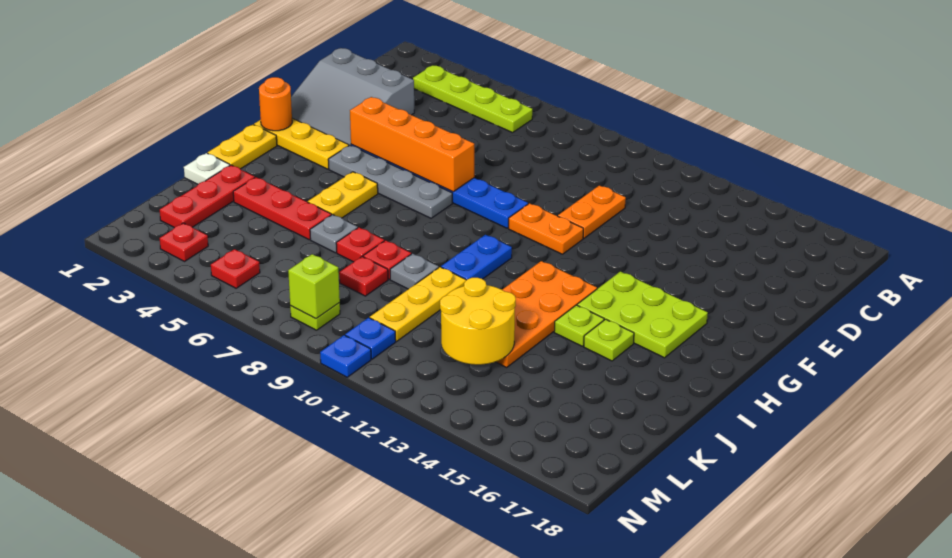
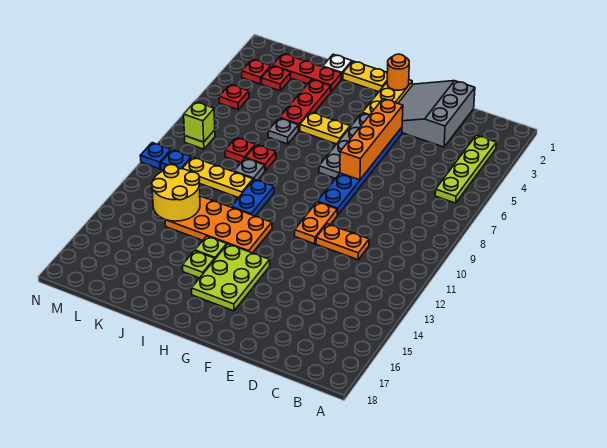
blue plate H10:I10 level 1 -> blue plate I10:I11 level 1
red plate J7 level 1 -> red plate L3 level 1

